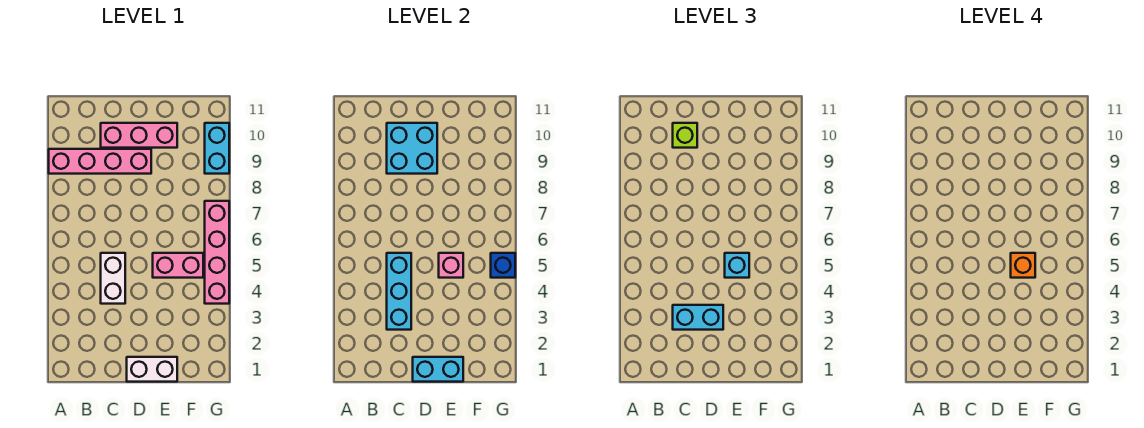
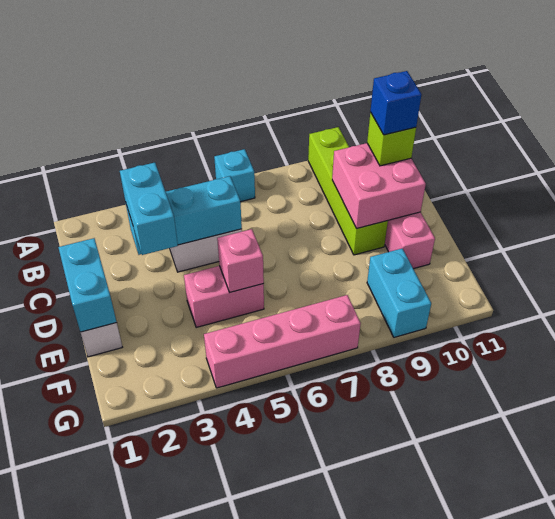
pink brick A9:D9 level 1 -> lime brick A9:D9 level 1
cyan brick C9:D10 level 2 -> pink brick C9:D10 level 2
pink brick E5:F5 level 1 -> pink brick E4:E5 level 1
cyan brick E5 level 3 -> cyan brick A6 level 1
orange brick E5 level 4 -> none
blue brick G5 level 2 -> blue brick C10 level 4
cyan brick G9:G10 level 1 -> cyan brick F9:G9 level 1

